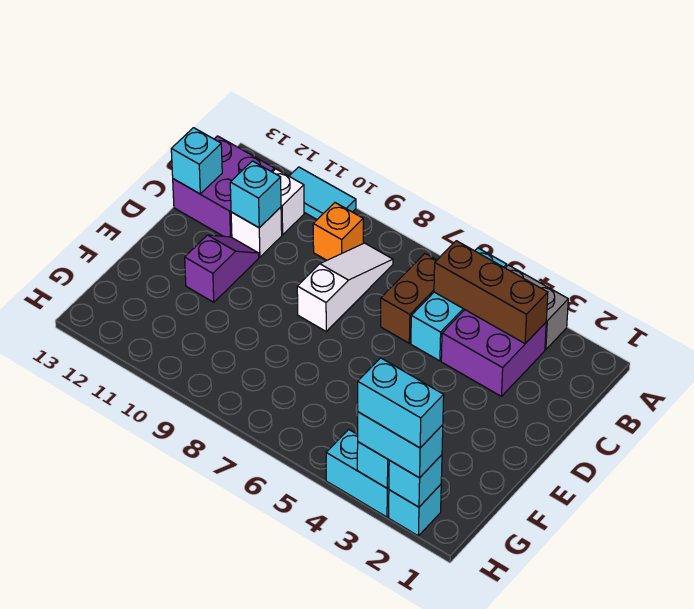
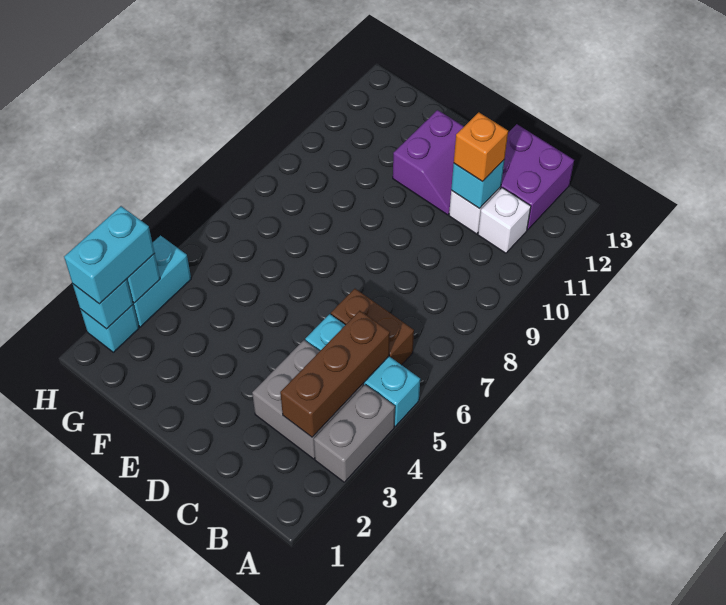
cyan tile A10:A11 level 1 -> none
purple brick B3:C4 level 1 -> grey brick B3:C4 level 1
white slope B8:D8 level 1 top D -> none
orange brick B9 level 1 -> orange brick C11 level 3
cyan brick C13 level 2 -> none
purple slope D11:E11 level 1 top E -> purple slope D11:E12 level 1 top E
cyan brick H2:H3 level 4 -> none

